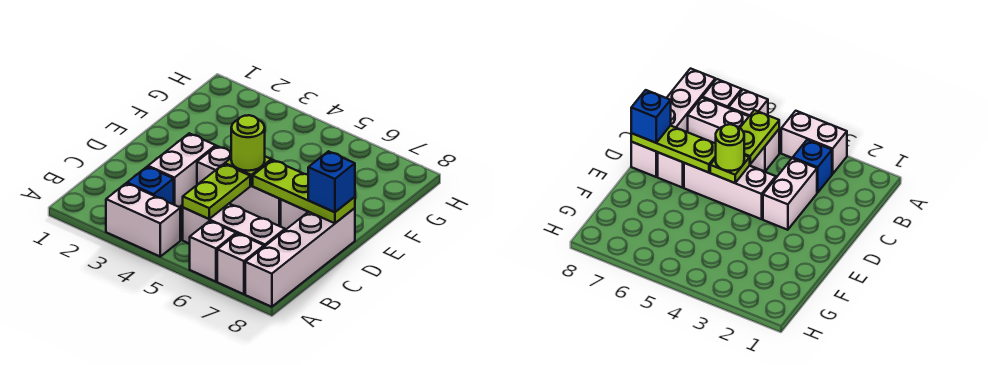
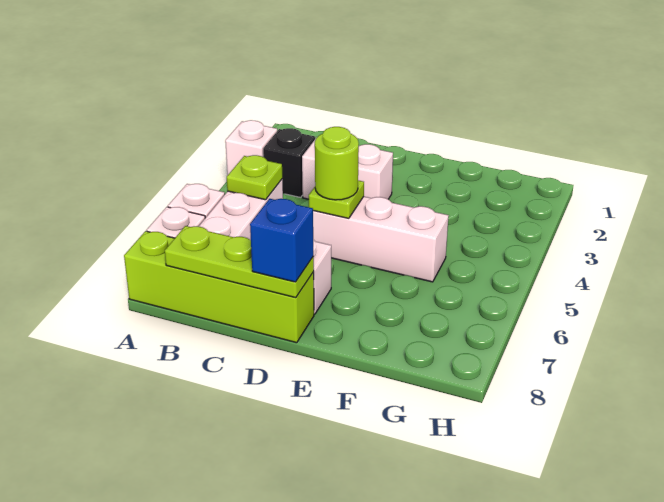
white brick A3:A4 level 1 -> white brick A3 level 1
white brick A8:D8 level 1 -> lime brick A8:D8 level 1
blue brick B3 level 1 -> black brick B3 level 1
lime plate B5:C5 level 2 -> lime plate B5 level 2
white brick D4:D6 level 1 -> white brick D5:F5 level 1
lime plate D6:D8 level 2 -> lime plate B8:D8 level 2

